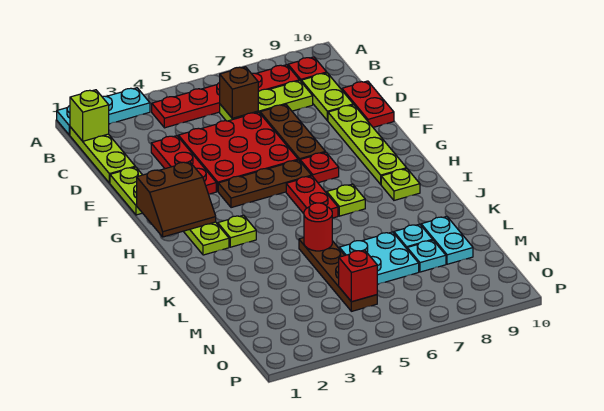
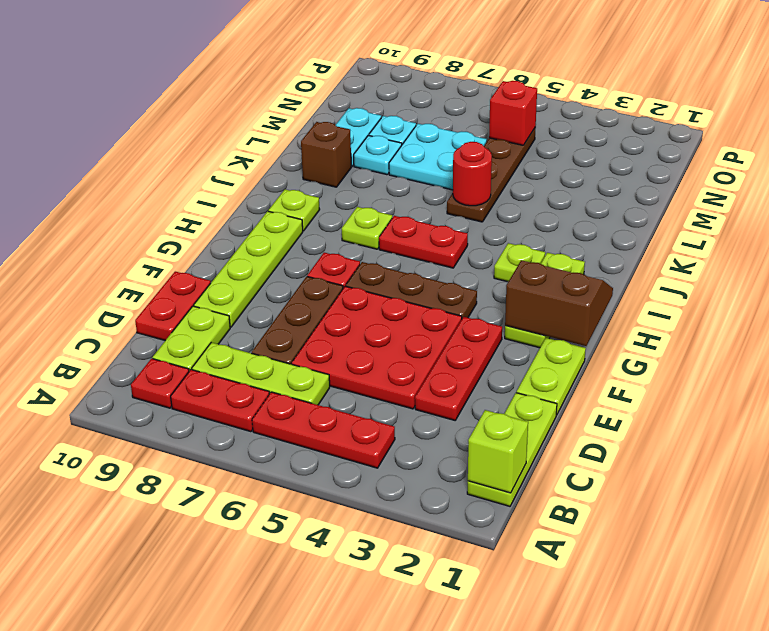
cyan plate A1:A3 level 1 -> none
brown brick C6 level 2 -> brown brick K9 level 1
red plate H6:I6 level 1 -> red plate I5:I6 level 1

